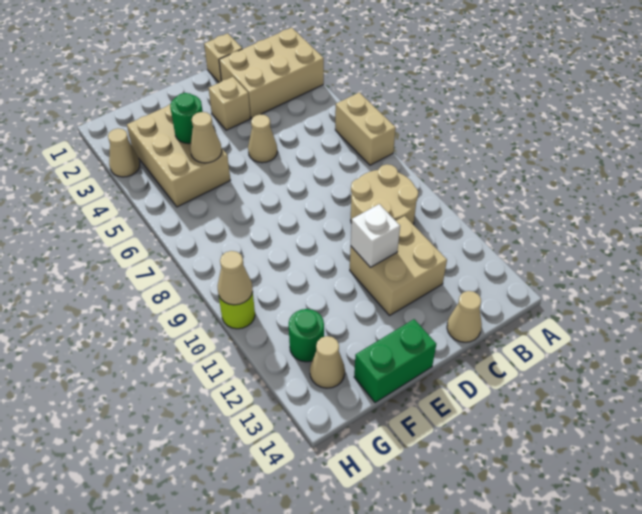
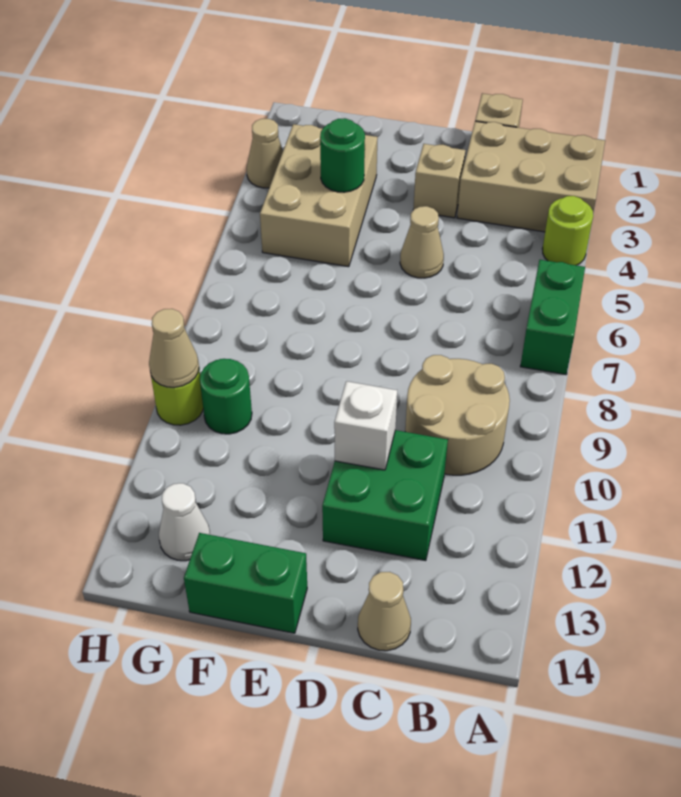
none -> lime round brick A4 level 1
tan brick A6:A7 level 1 -> green brick A6:A7 level 1
tan brick C11:D12 level 1 -> green brick C11:D12 level 1
tan cone F5 level 2 -> none
green round brick G12 level 1 -> green round brick G10 level 1
tan cone G13 level 1 -> white cone G13 level 1

